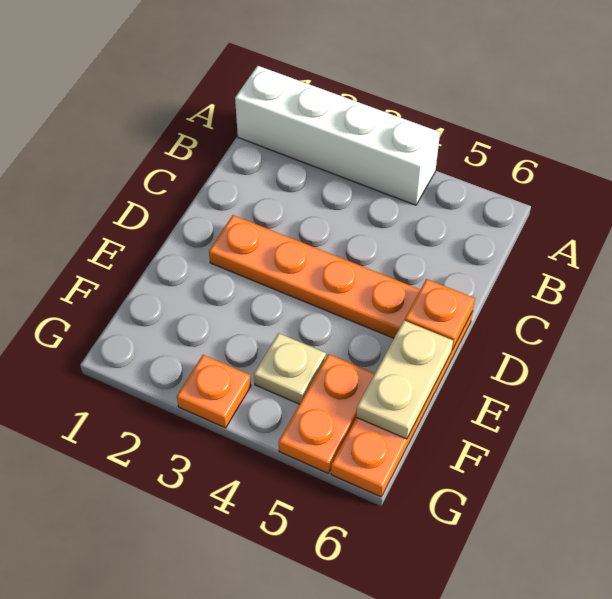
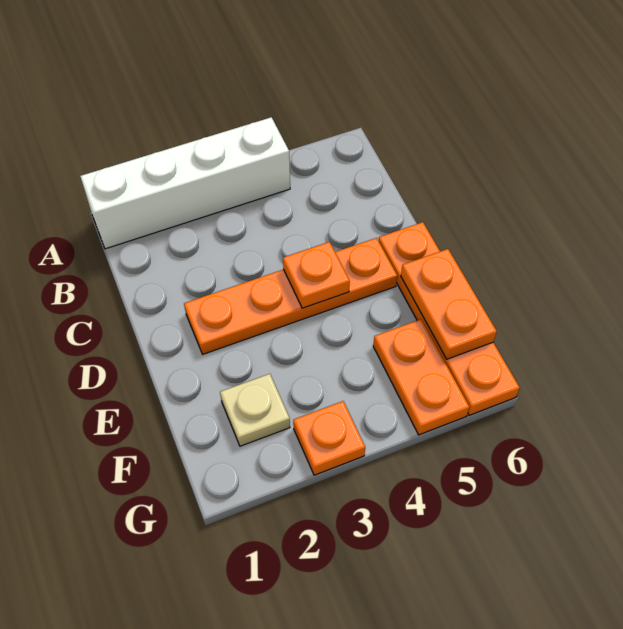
orange plate D6 level 2 -> orange plate D4 level 2
tan plate E6:F6 level 2 -> orange plate E6:F6 level 2
tan plate F4 level 1 -> tan plate F2 level 1

